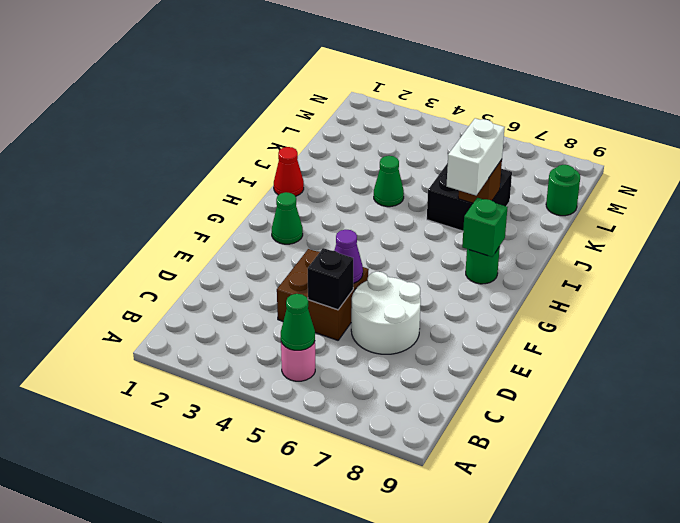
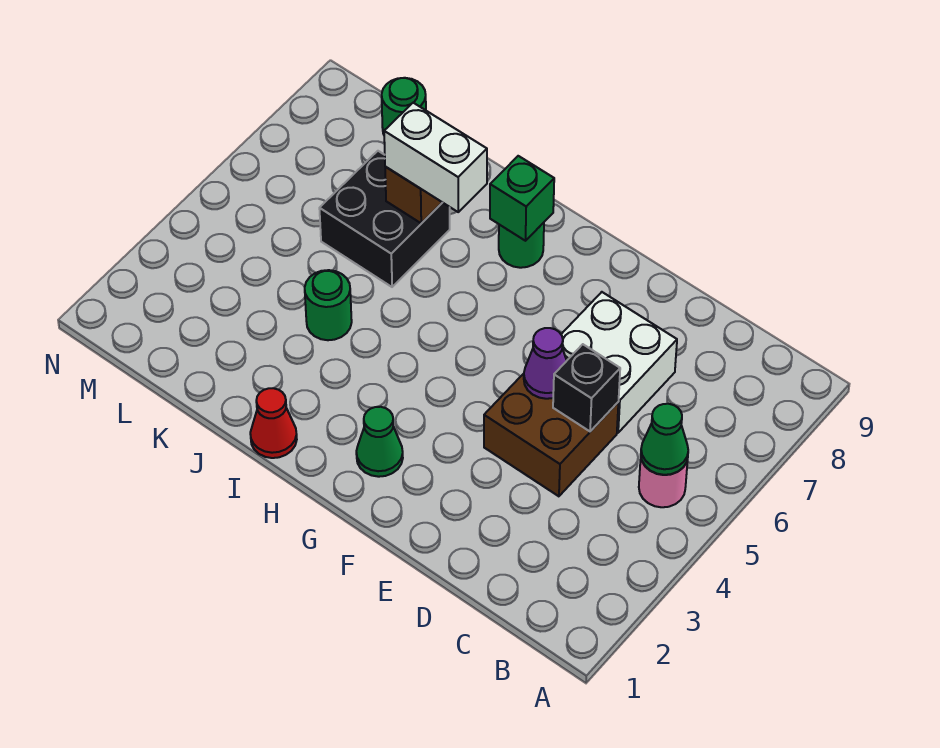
white round brick D6:E7 level 1 -> white brick D6:E7 level 1
green cone J4 level 1 -> green round brick J4 level 1

